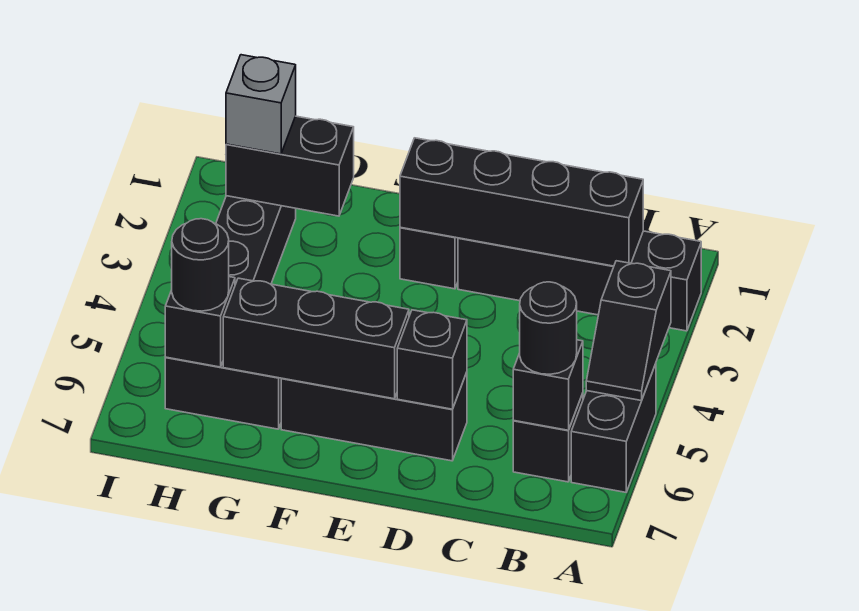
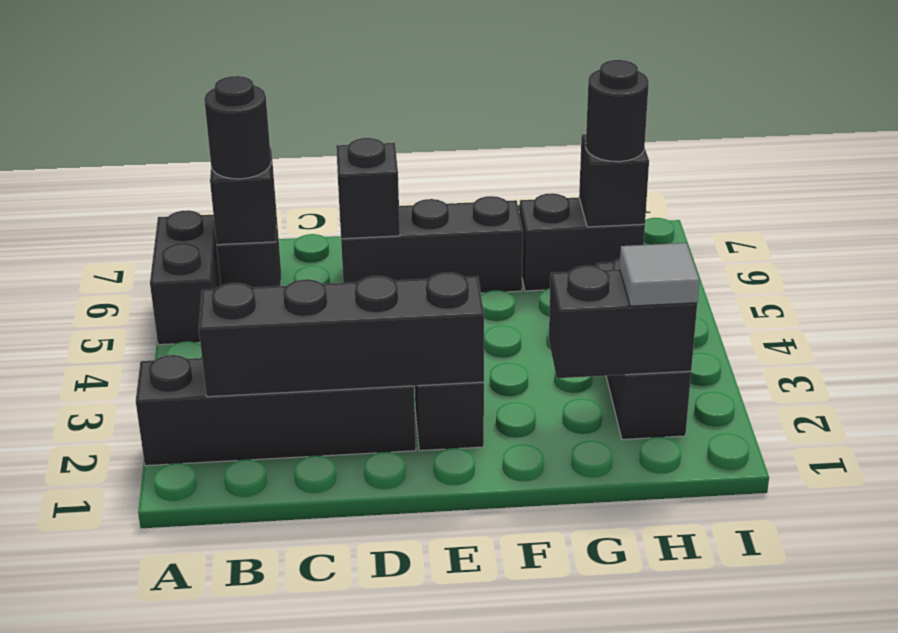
black slope A4:A5 level 2 top 4 -> none
black brick E6:G6 level 2 -> none
grey brick H2 level 3 -> grey tile H2 level 3

